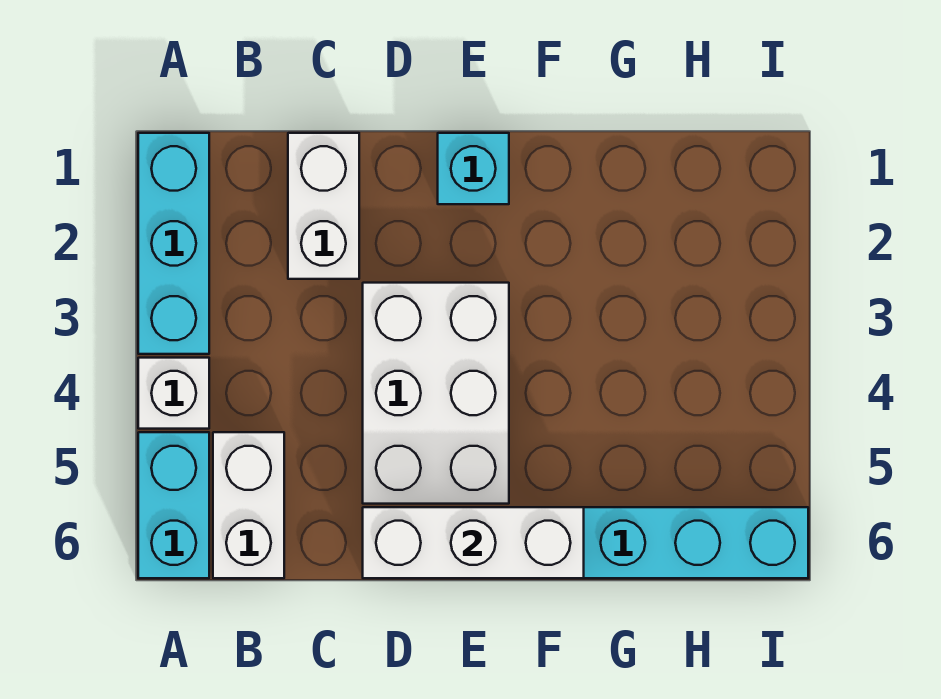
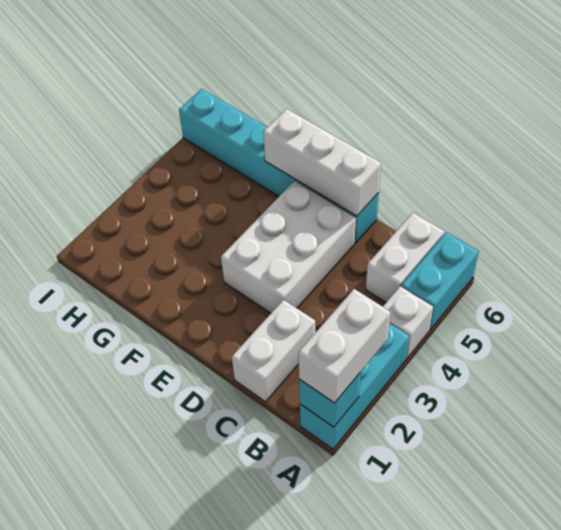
none -> white brick A1:A2 level 3
cyan brick E1 level 1 -> cyan brick A1 level 2

